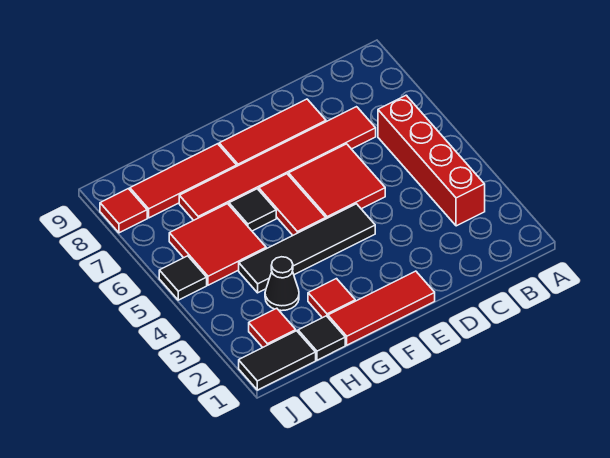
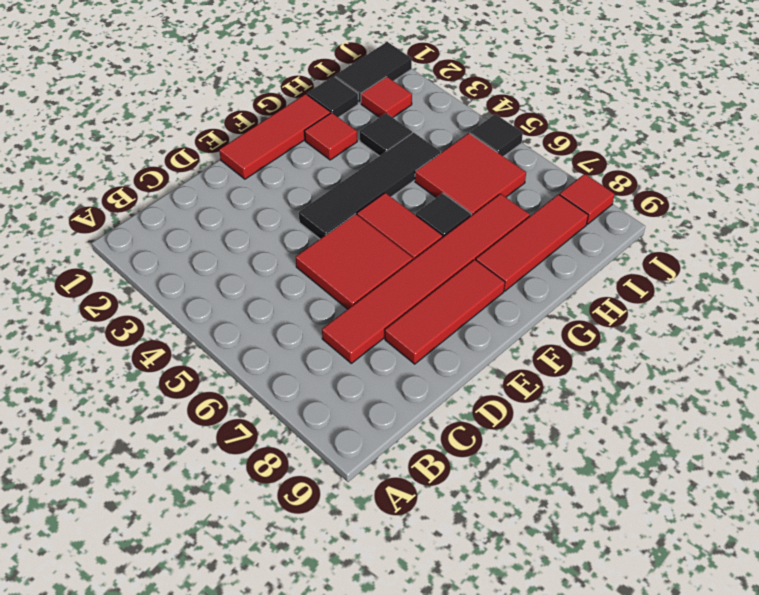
red brick B3:B6 level 1 -> none
black cone H3 level 1 -> black tile H3 level 1

